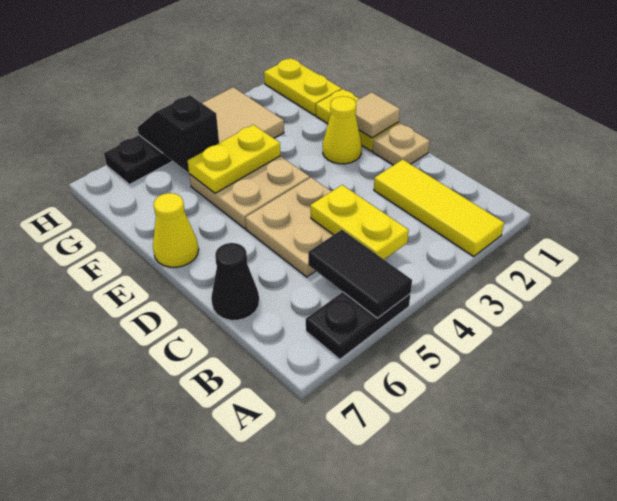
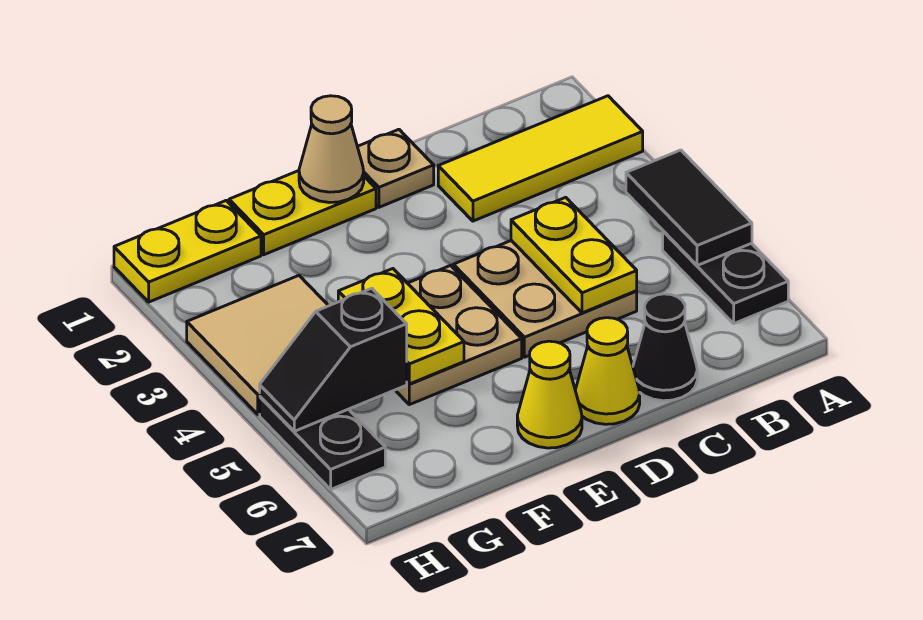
black tile A5:B5 level 2 -> black tile A4:A5 level 2
yellow plate B4:C4 level 2 -> yellow plate C4:C5 level 2
tan tile E1 level 2 -> tan cone E1 level 2
yellow cone E2 level 1 -> yellow cone D7 level 1

